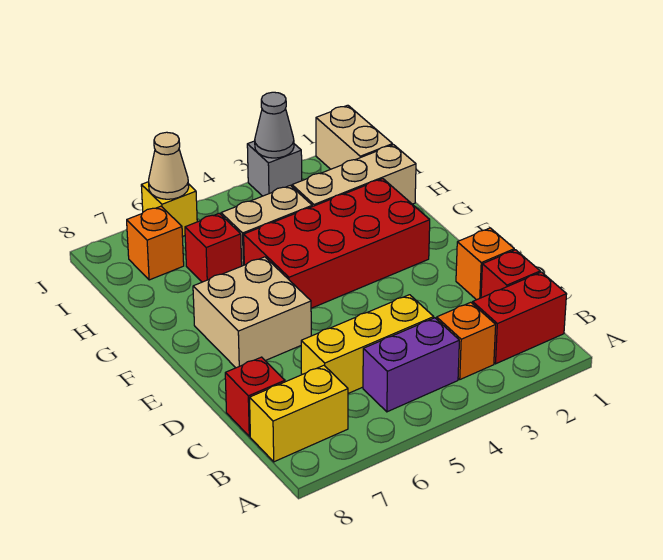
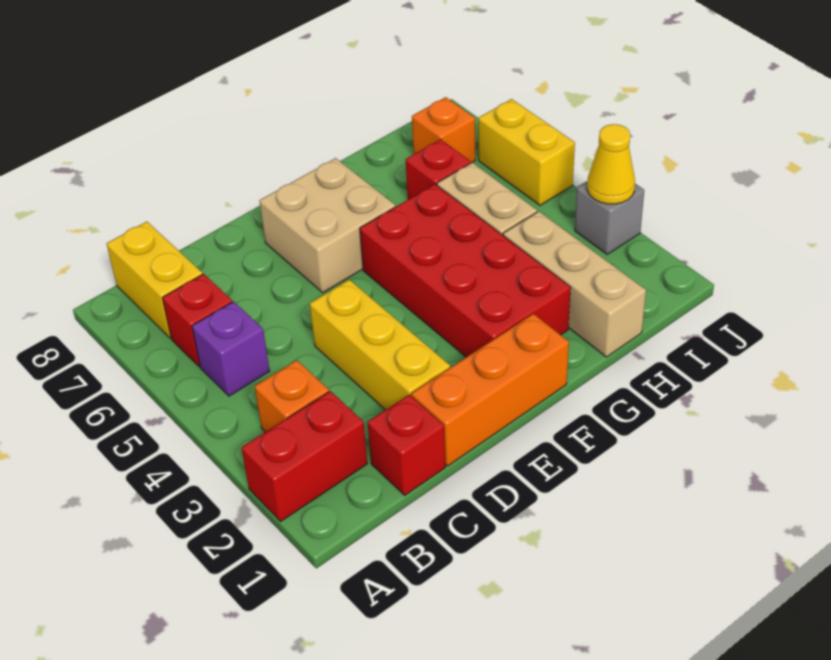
red brick B1:B2 level 1 -> red brick A2:B2 level 1
purple brick B4:B5 level 1 -> purple brick B5 level 1
yellow brick C4:C6 level 1 -> yellow brick D2:D4 level 1
red brick C8 level 1 -> red brick B6 level 1
orange brick D1 level 1 -> orange brick D1:F1 level 1
tan brick I1:J1 level 1 -> none
grey cone J3 level 2 -> yellow cone J3 level 2
yellow brick J6 level 1 -> yellow brick J5:J6 level 1
tan cone J6 level 2 -> none

